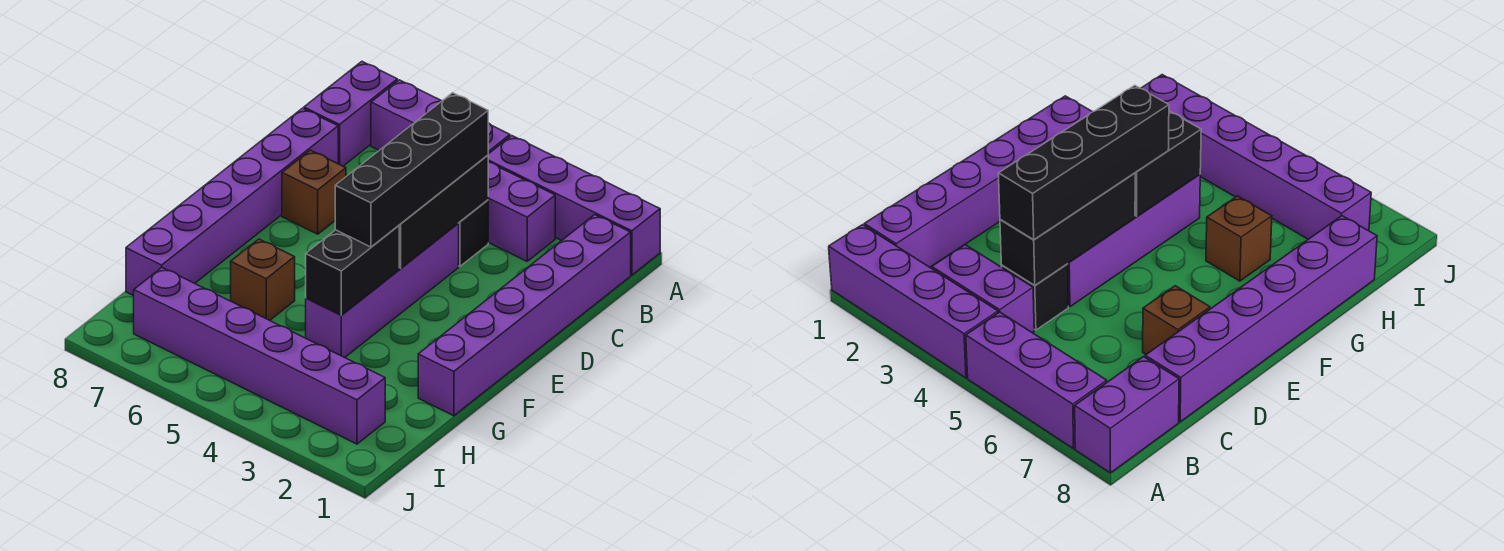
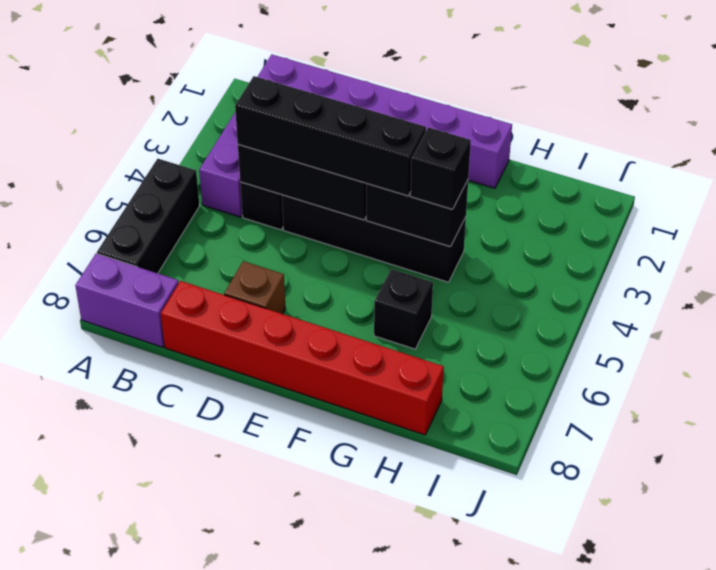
purple brick A1:A4 level 1 -> none
purple brick A5:A7 level 1 -> black brick A5:A7 level 1
purple brick C8:H8 level 1 -> red brick C8:H8 level 1
purple brick D4:G4 level 1 -> black brick D4:G4 level 1
none -> black brick G4 level 3
brown brick G6 level 1 -> black brick G6 level 1
purple brick I2:I7 level 1 -> none

